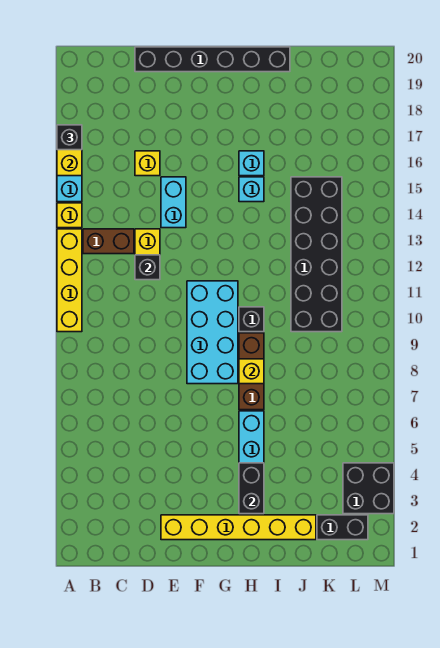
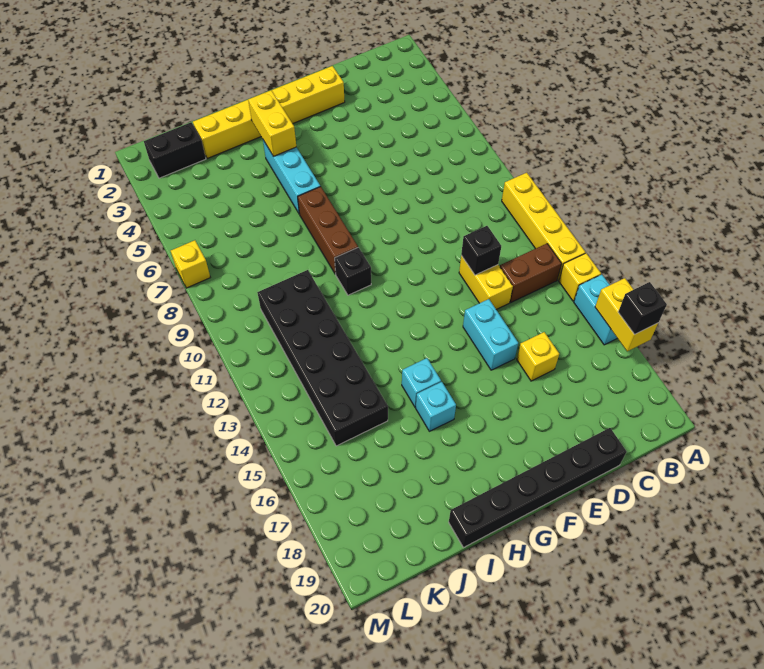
cyan brick F8:G11 level 1 -> none
black brick H3:H4 level 2 -> yellow brick H3:H4 level 2
yellow brick H8 level 2 -> yellow brick M7 level 1
black brick L3:M4 level 1 -> none

